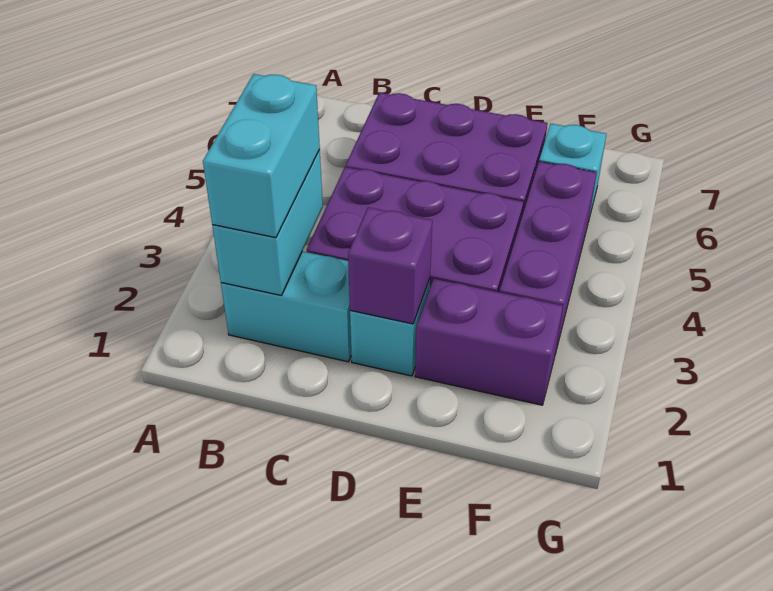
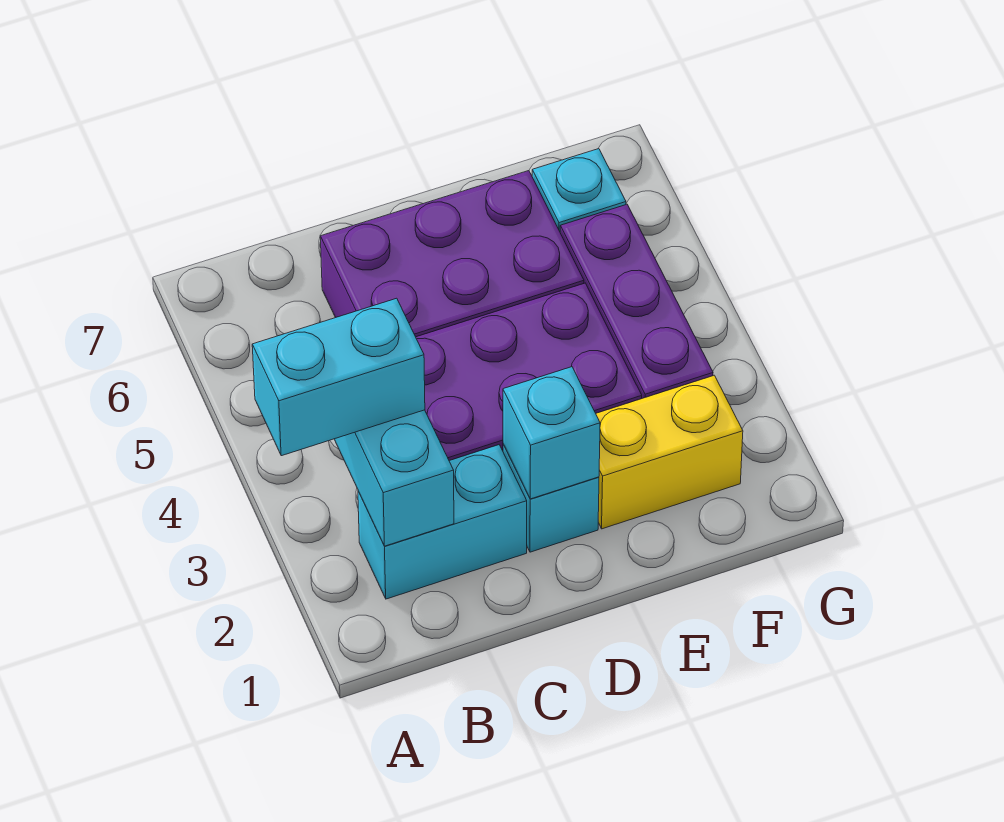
cyan brick B2:B3 level 3 -> cyan brick A3:B3 level 3
purple brick D2 level 2 -> cyan brick D2 level 2
purple brick E2:F2 level 1 -> yellow brick E2:F2 level 1

